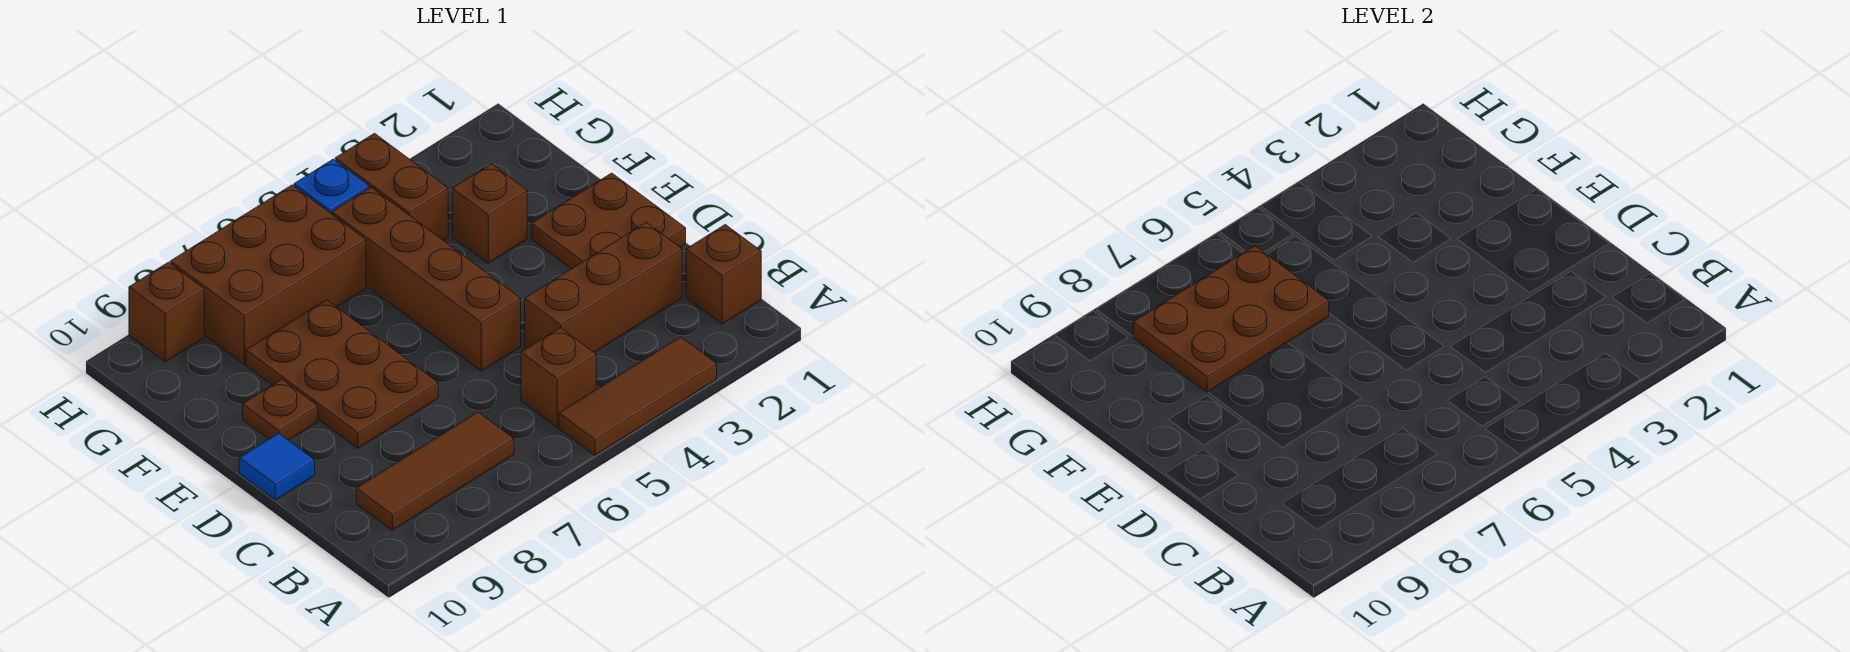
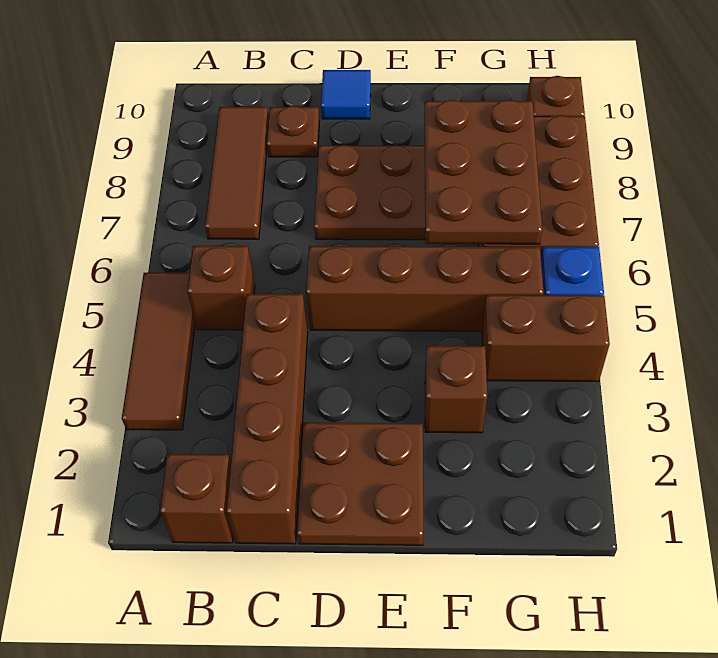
brown brick C2:C4 level 1 -> brown brick C1:C4 level 1
brown plate E9 level 1 -> brown plate C9 level 1

